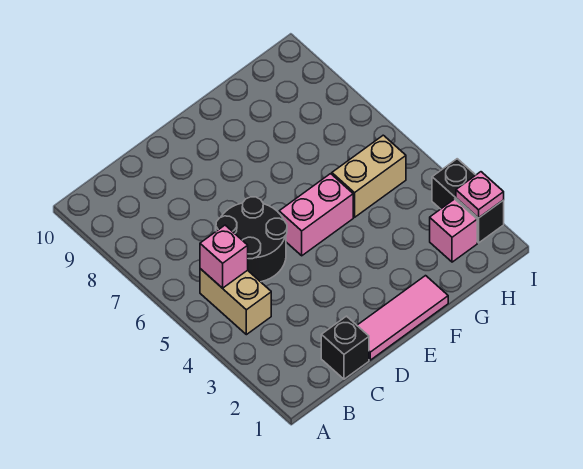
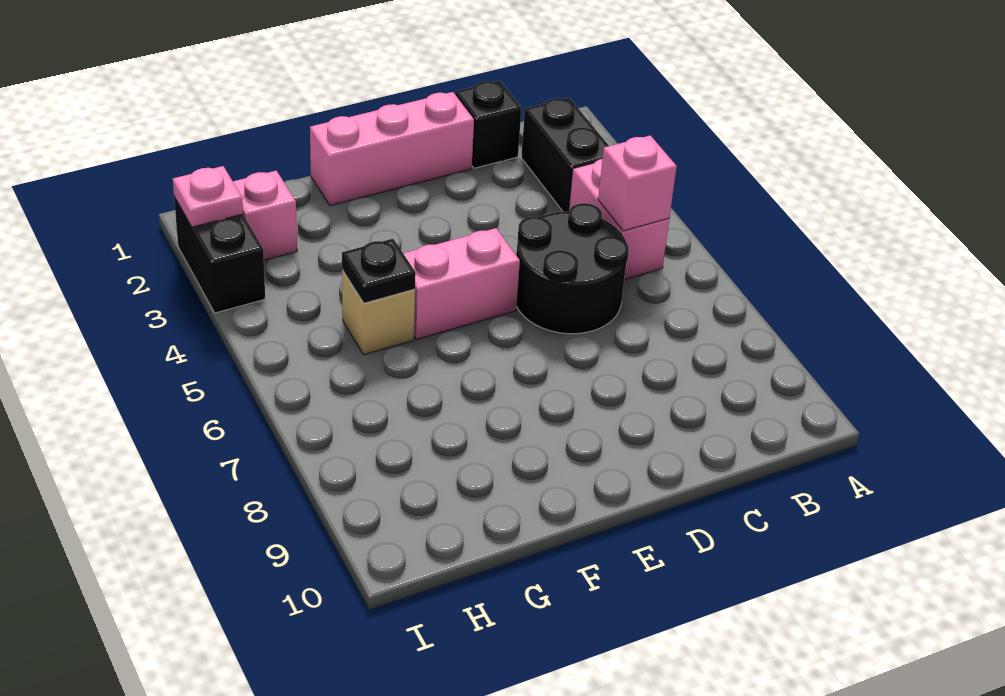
none -> black brick B2:B3 level 1
tan brick B4:B5 level 1 -> pink brick B4:B5 level 1
pink tile D1:F1 level 1 -> pink brick D1:F1 level 1
tan brick G5:H5 level 1 -> tan brick G5 level 1
none -> black plate G5 level 2

